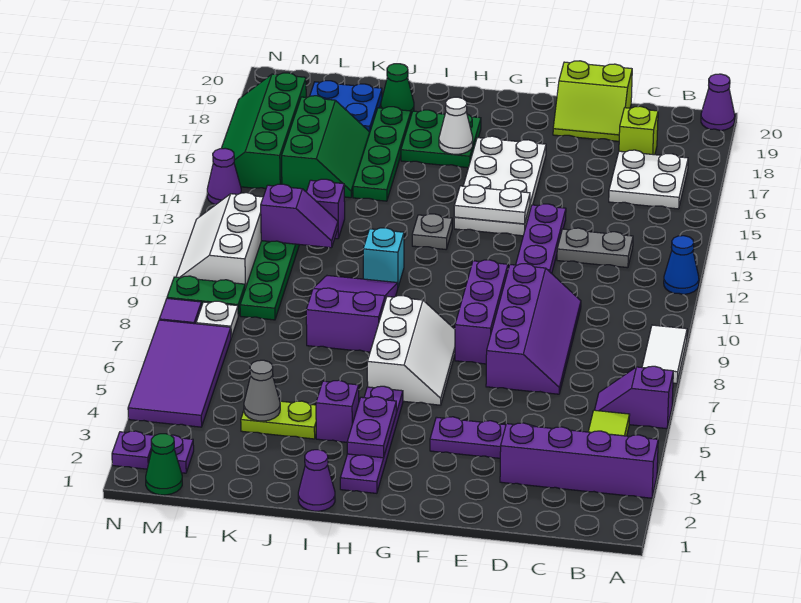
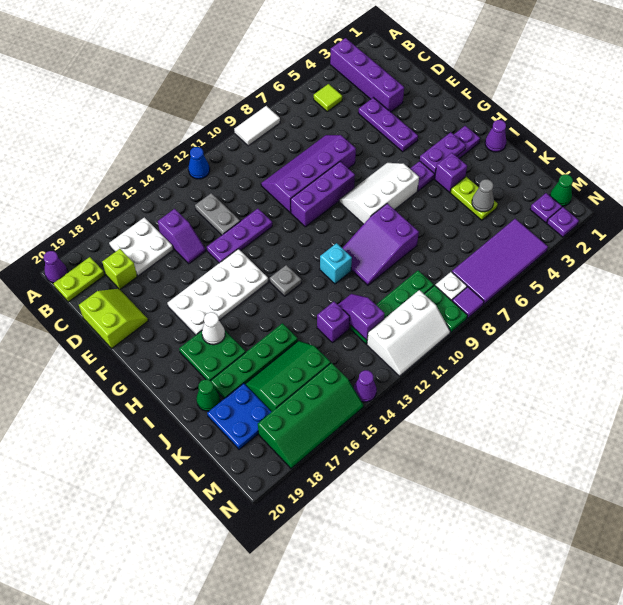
purple slope A6:B6 level 1 top A -> purple slope C15:D15 level 1 top C
none -> lime plate B19:B20 level 1
white plate F14:G14 level 2 -> none

